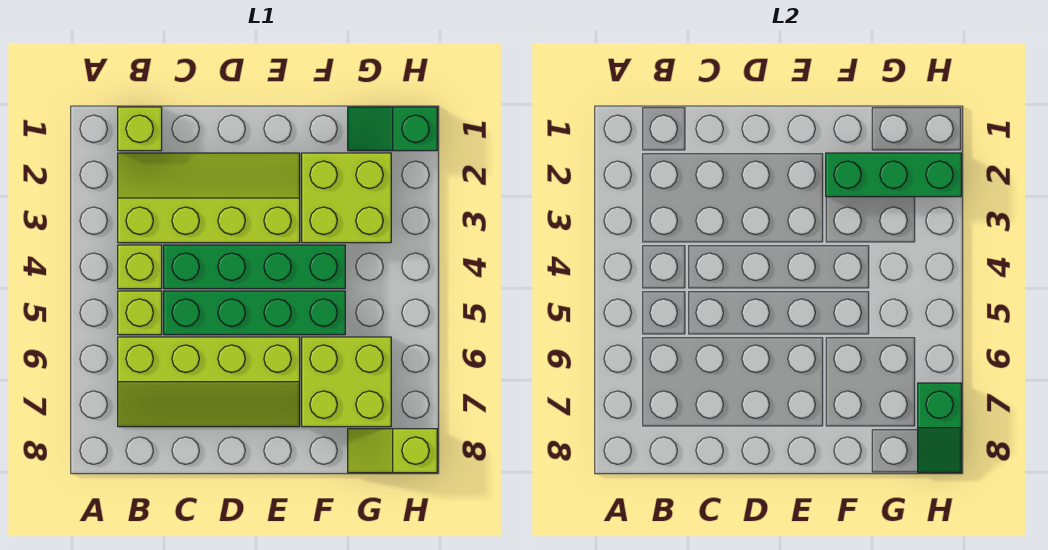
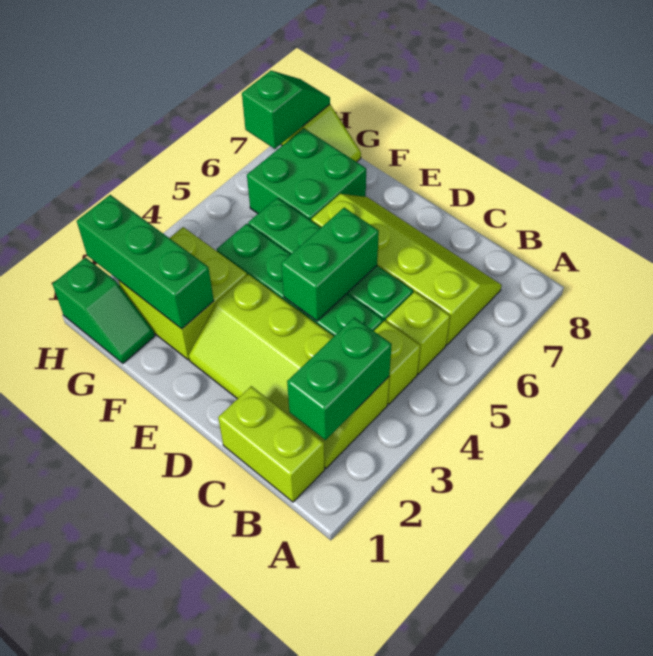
lime brick B1 level 1 -> lime brick B1:C1 level 1
none -> green brick B2:B3 level 2
none -> green brick D4:D5 level 2
lime brick F6:G7 level 1 -> green brick F6:G7 level 1

